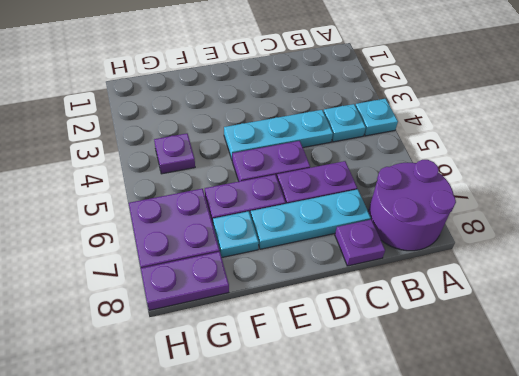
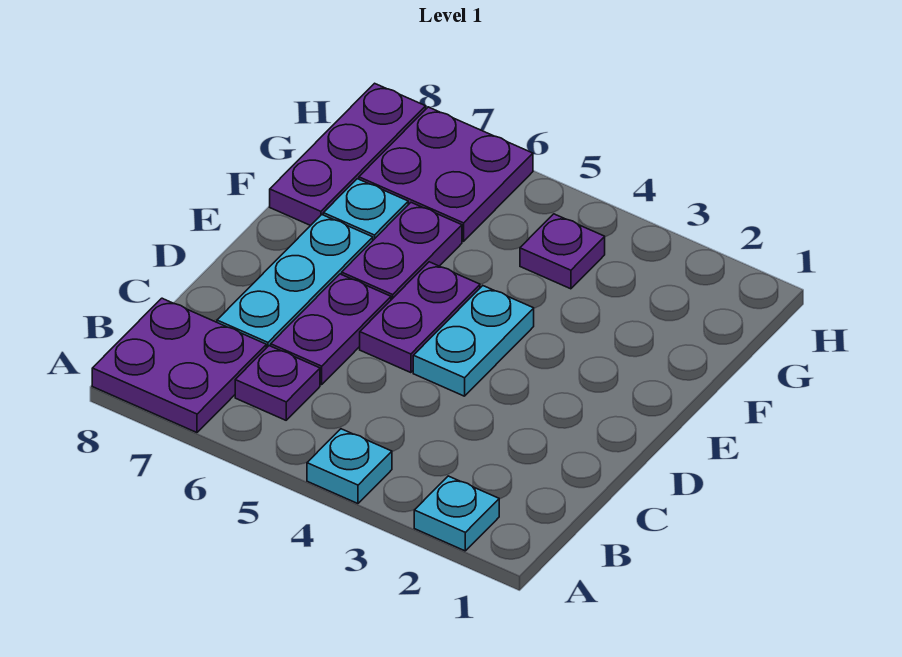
purple round brick A7:B8 level 1 -> purple plate A7:B8 level 1
cyan plate B4 level 1 -> cyan plate A2 level 1
cyan plate C4:E4 level 1 -> cyan plate D4:E4 level 1
purple plate C8 level 1 -> purple plate B6 level 1
purple plate G8:H8 level 1 -> purple plate F8:H8 level 1

